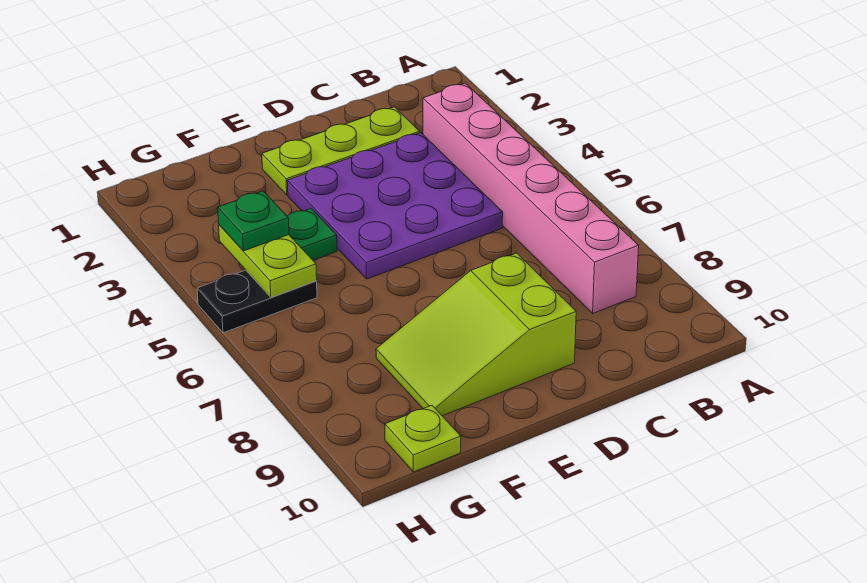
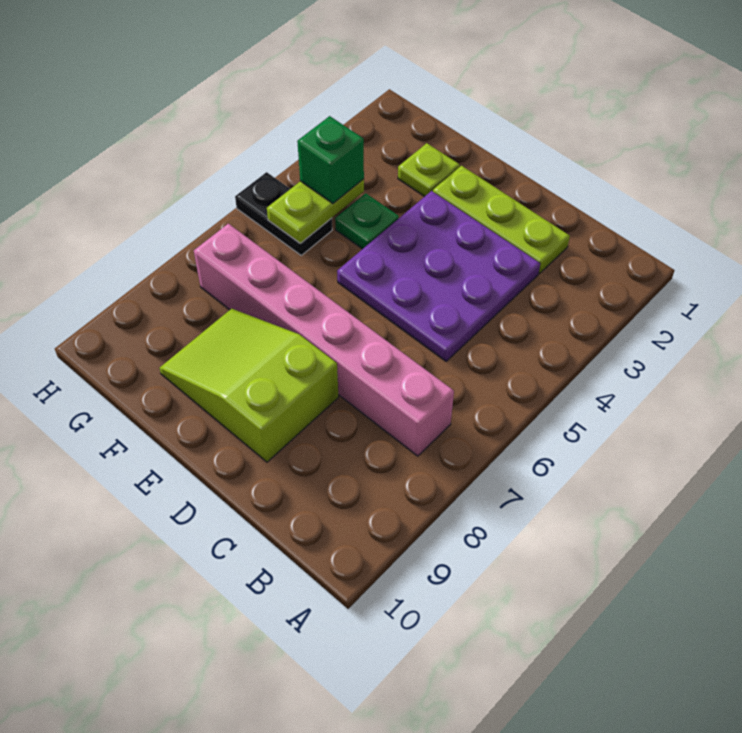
pink brick B3:B8 level 1 -> pink brick B7:G7 level 1
green plate G4 level 3 -> green brick G4 level 3
lime plate G10 level 1 -> lime plate F2 level 1

